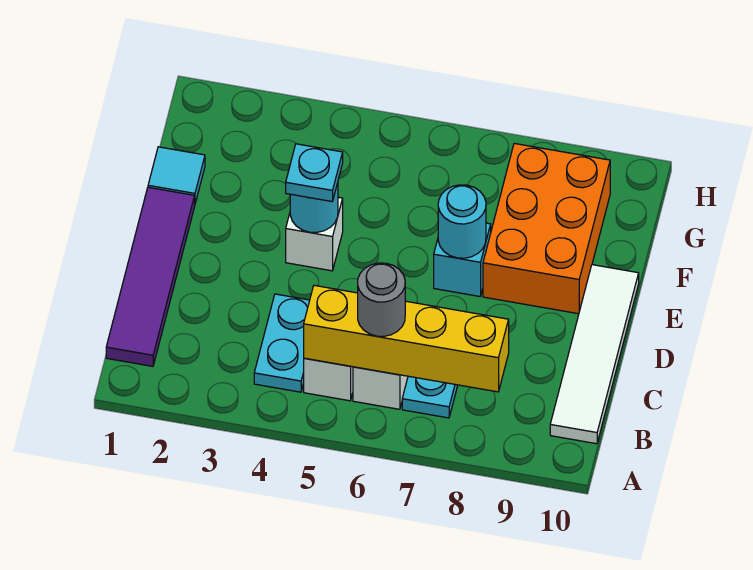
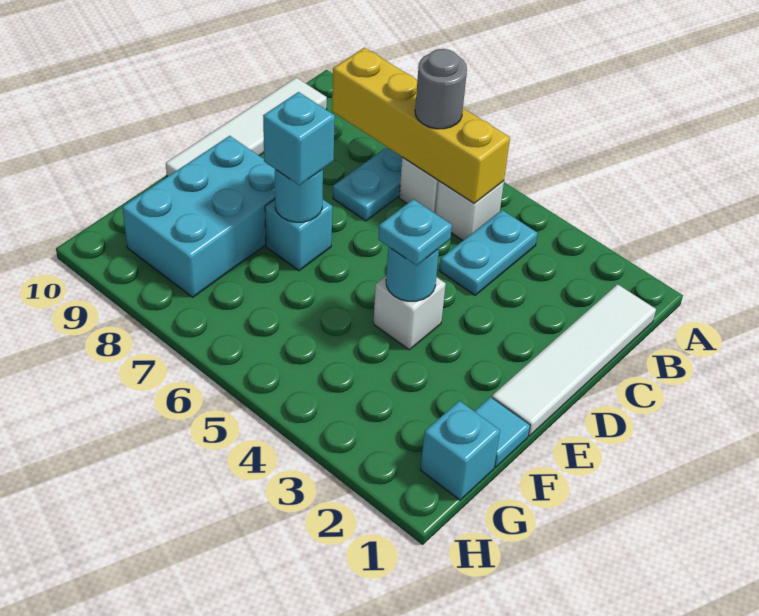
purple tile B1:E1 level 1 -> white tile B1:E1 level 1
none -> cyan brick E7 level 3
orange brick E8:G9 level 1 -> cyan brick E8:G9 level 1
none -> cyan brick G1 level 1

